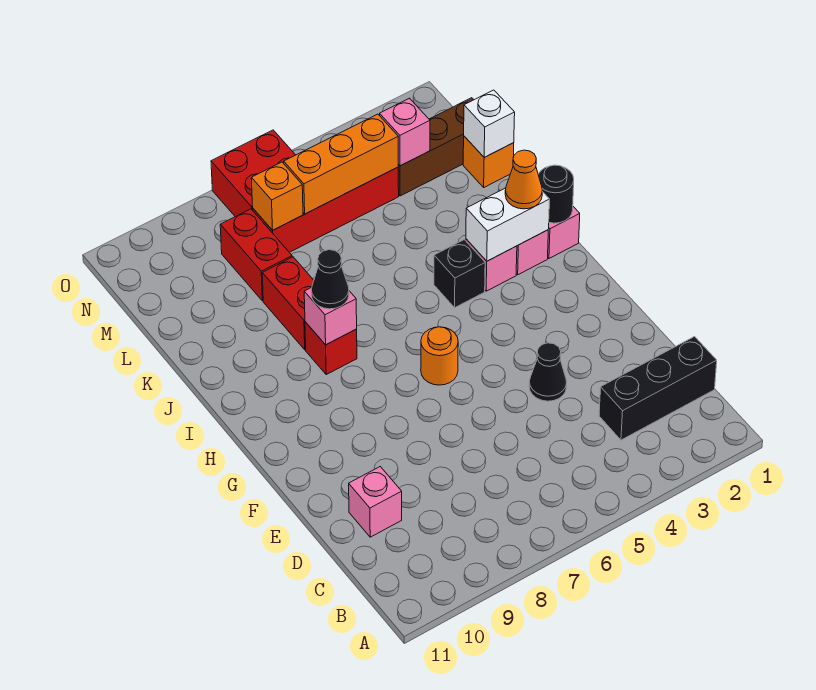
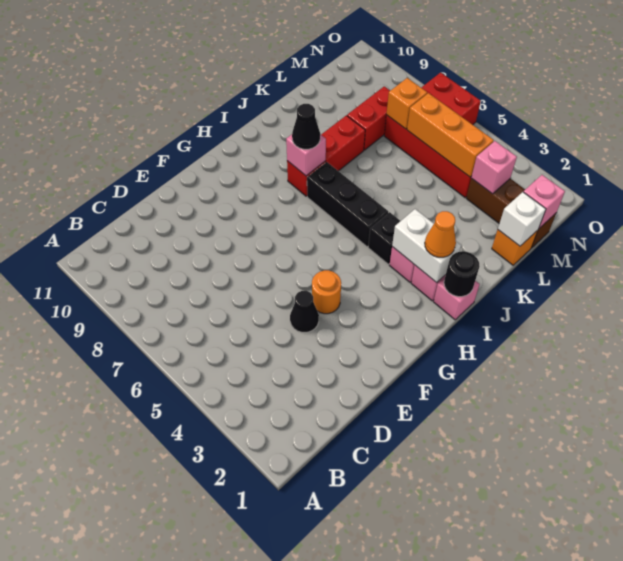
black brick C1:C3 level 1 -> black brick I5:I7 level 1
pink brick D10 level 1 -> pink brick M1 level 2
orange round brick G6 level 1 -> orange round brick F4 level 1

